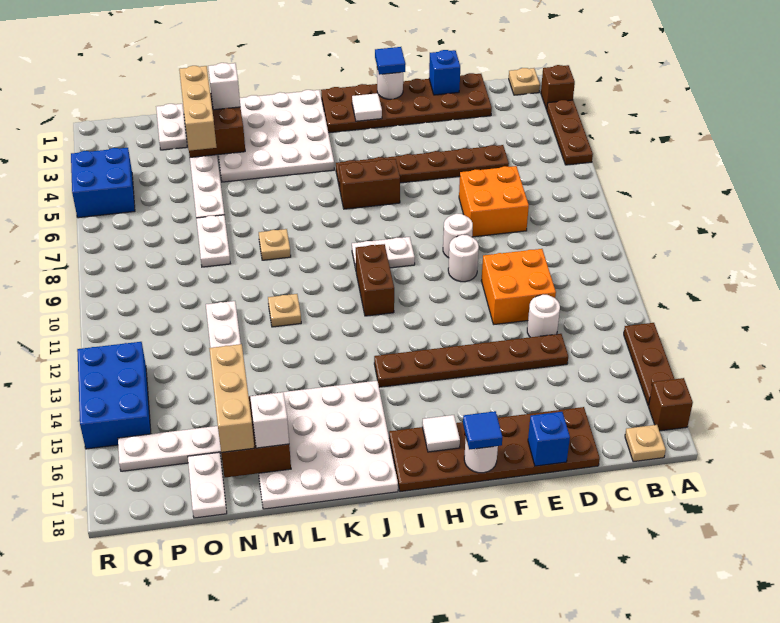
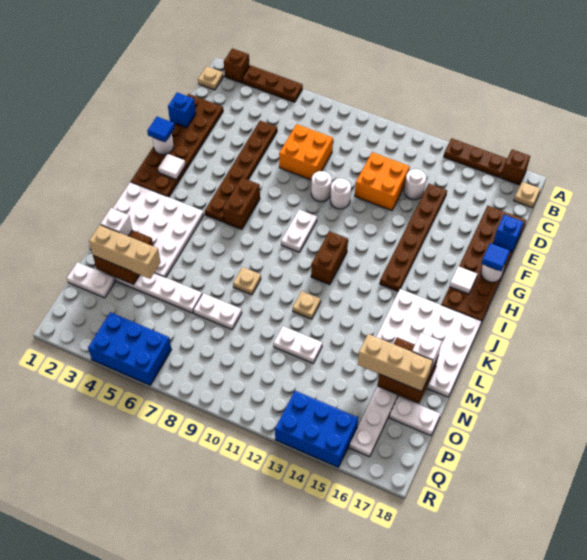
brown brick I10:I11 level 1 -> brown brick I11:J11 level 1
blue brick Q4:R5 level 1 -> blue brick Q4:R6 level 1

